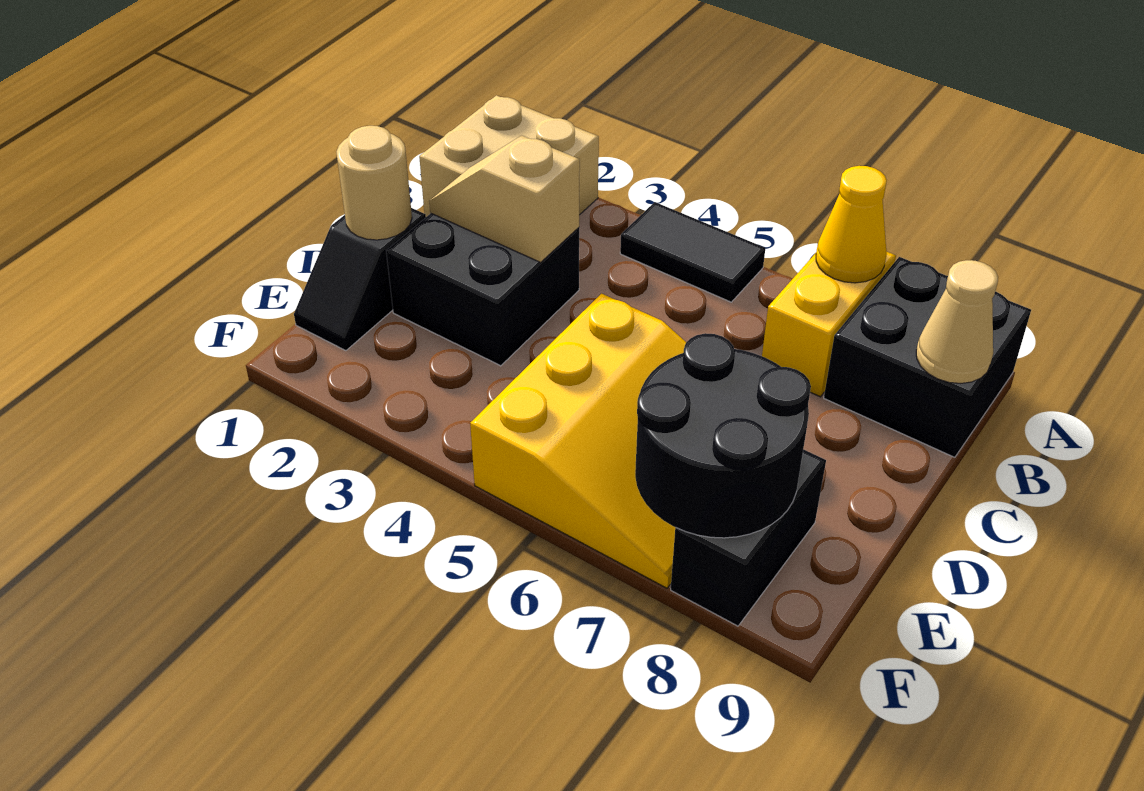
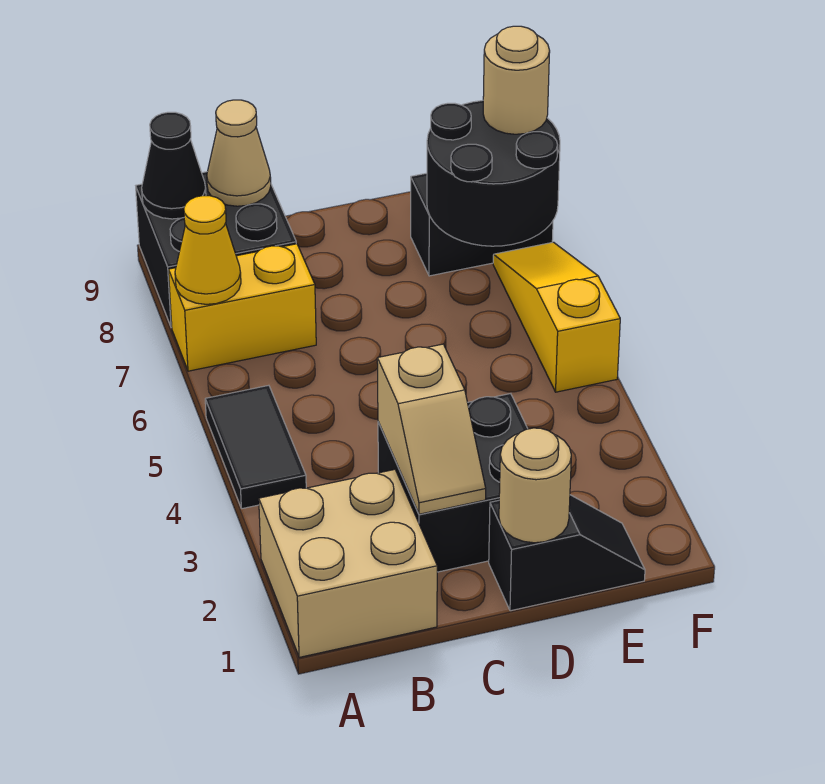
none -> black cone A9 level 2
yellow slope D5:F7 level 1 top 5 -> yellow slope F5:F7 level 1 top 5
none -> tan round brick F8 level 3

